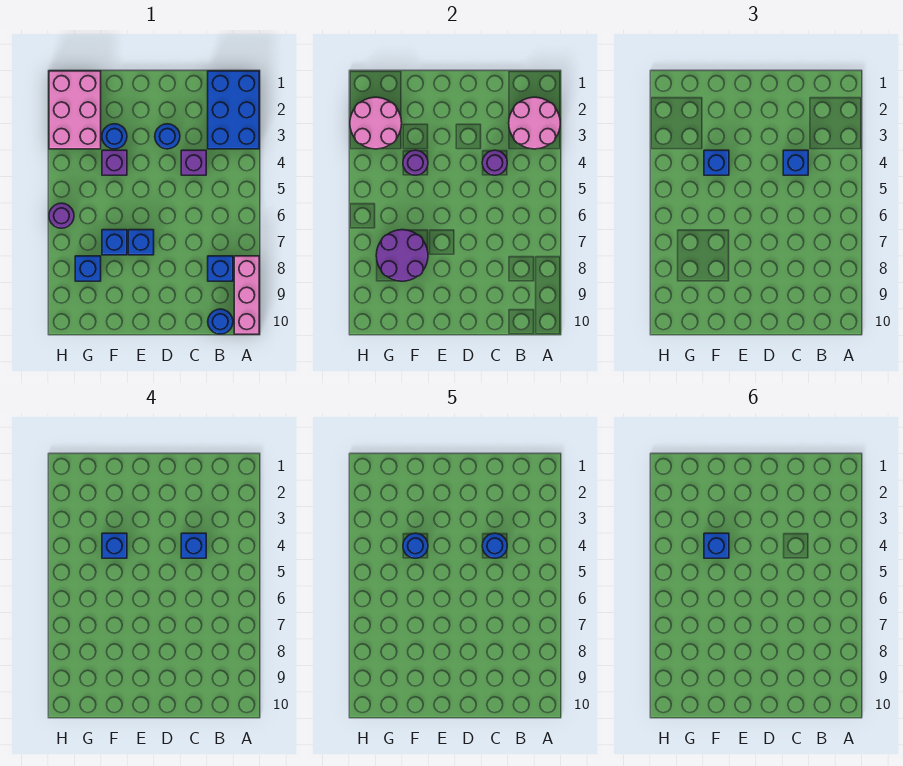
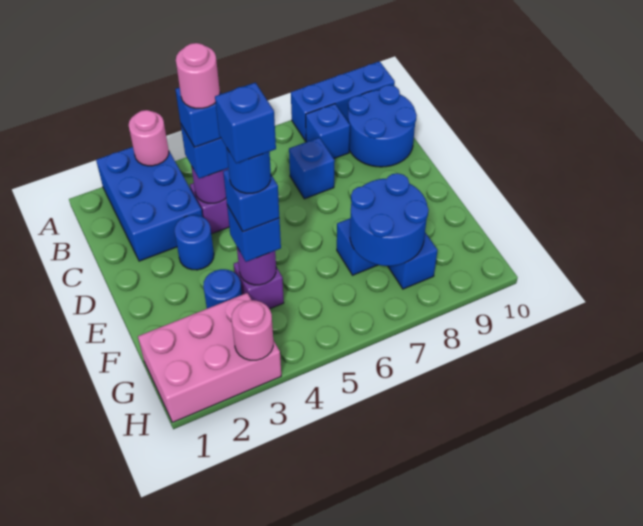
blue brick A1:B3 level 1 -> blue brick A2:C3 level 1
pink round brick A2:B3 level 2 -> pink round brick A3 level 2
pink brick A8:A10 level 1 -> blue brick A8:A10 level 1
blue round brick B10 level 1 -> blue round brick B9:C10 level 1
blue round brick C4 level 5 -> pink round brick C4 level 5
blue brick E7 level 1 -> blue brick C7 level 1
purple round brick F7:G8 level 2 -> blue round brick F7:G8 level 2
pink round brick G2:H3 level 2 -> pink round brick H3 level 2
purple round brick H6 level 1 -> none

